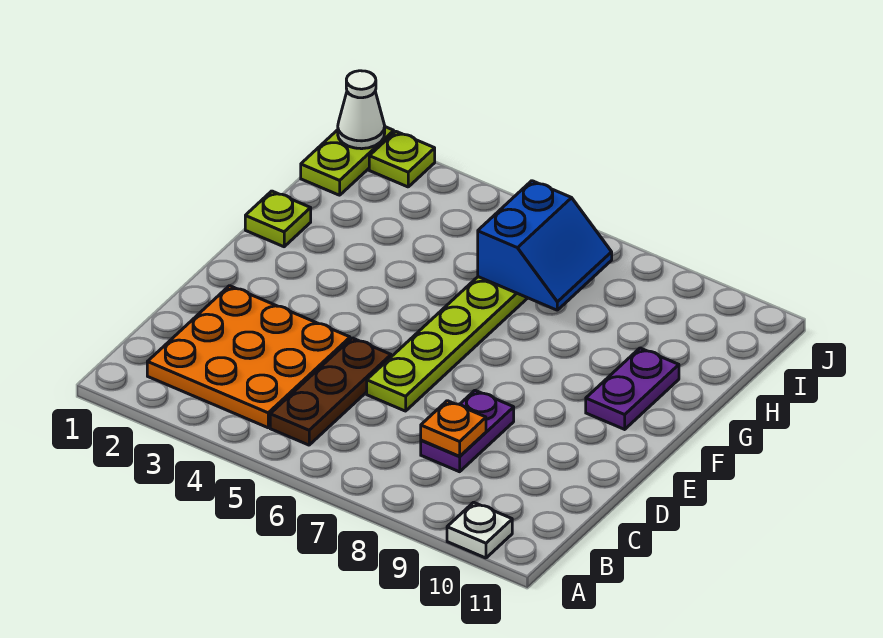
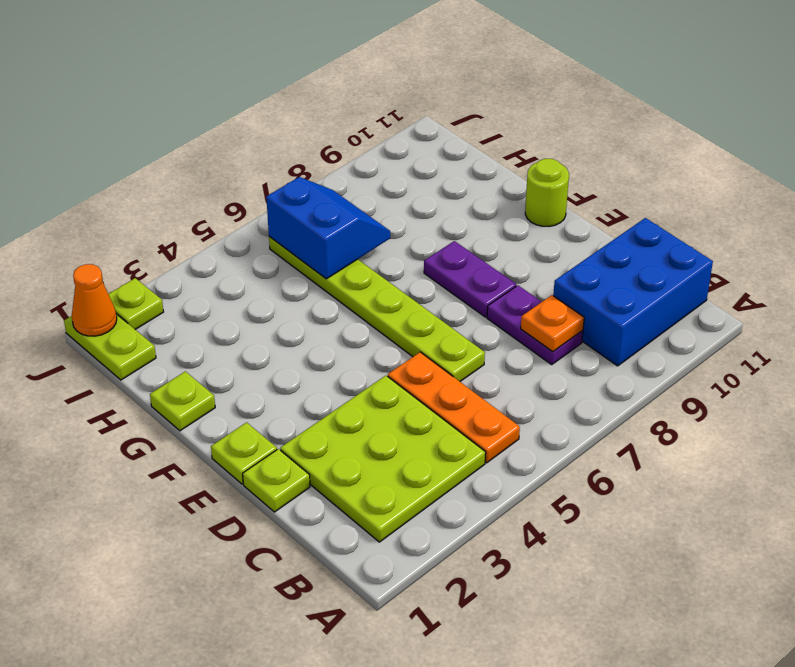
white plate A10 level 1 -> none
orange plate B2:D4 level 1 -> lime plate B2:D4 level 1
brown plate B5:D5 level 1 -> orange plate B5:D5 level 1
none -> blue brick B9:C11 level 1
none -> lime plate D1 level 1
none -> lime plate E1 level 1
purple plate F10:G10 level 1 -> purple plate E8:F8 level 1
none -> lime round brick F11 level 1
white cone J1 level 2 -> orange cone J1 level 2

